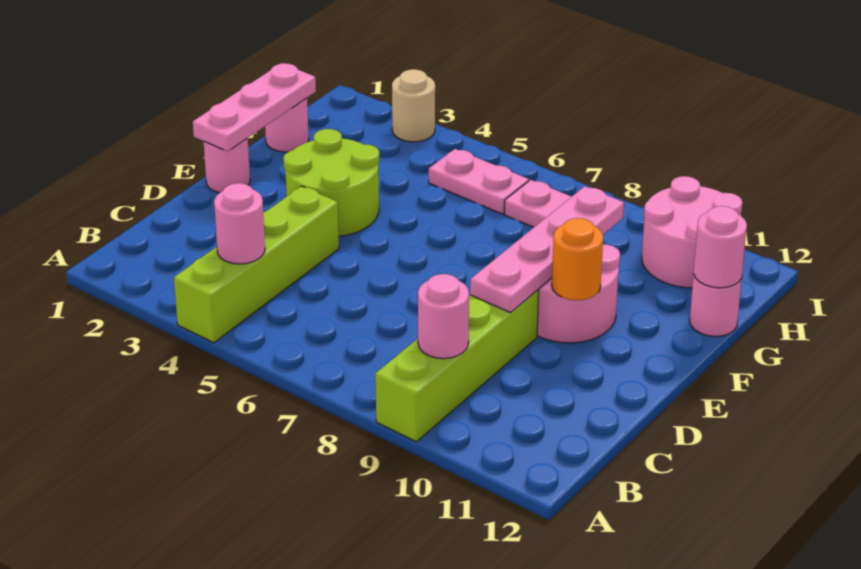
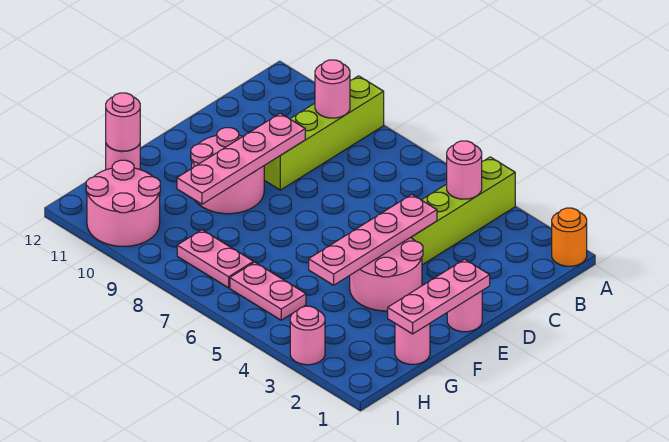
none -> pink plate D4:G4 level 2
lime round brick E3:F4 level 1 -> pink round brick E3:F4 level 1
orange round brick E10 level 2 -> orange round brick A1 level 1
tan round brick I3 level 1 -> pink round brick I3 level 1

